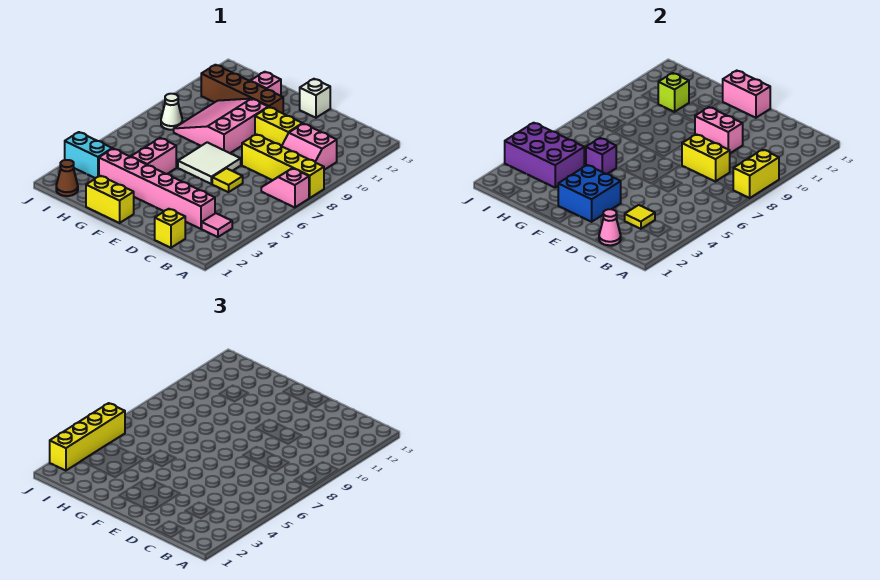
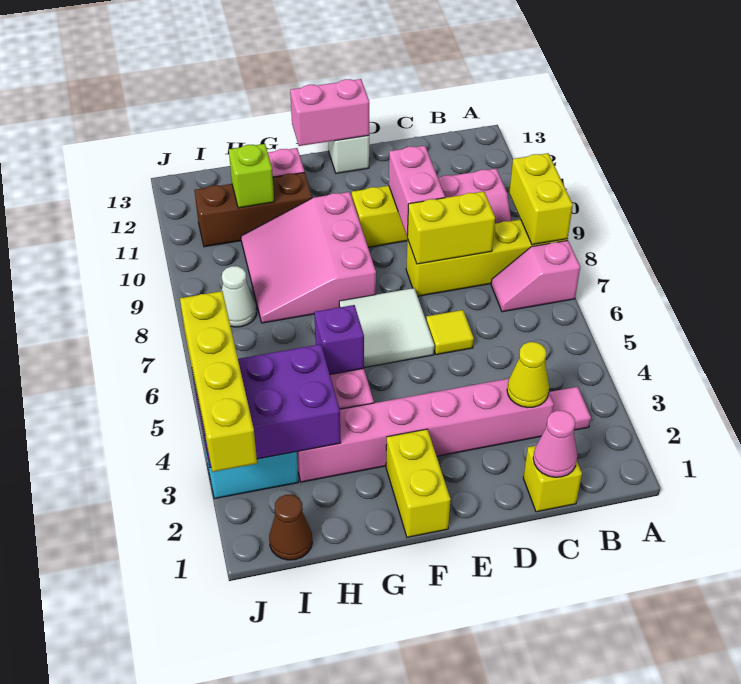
yellow tile C3 level 2 -> yellow cone C3 level 2
pink brick D10:E10 level 2 -> pink brick D9:D10 level 2
blue brick E2:F3 level 2 -> none
yellow brick F1:G1 level 1 -> yellow brick F1:F2 level 1
brown brick F11:I11 level 1 -> brown brick G11:I11 level 1

